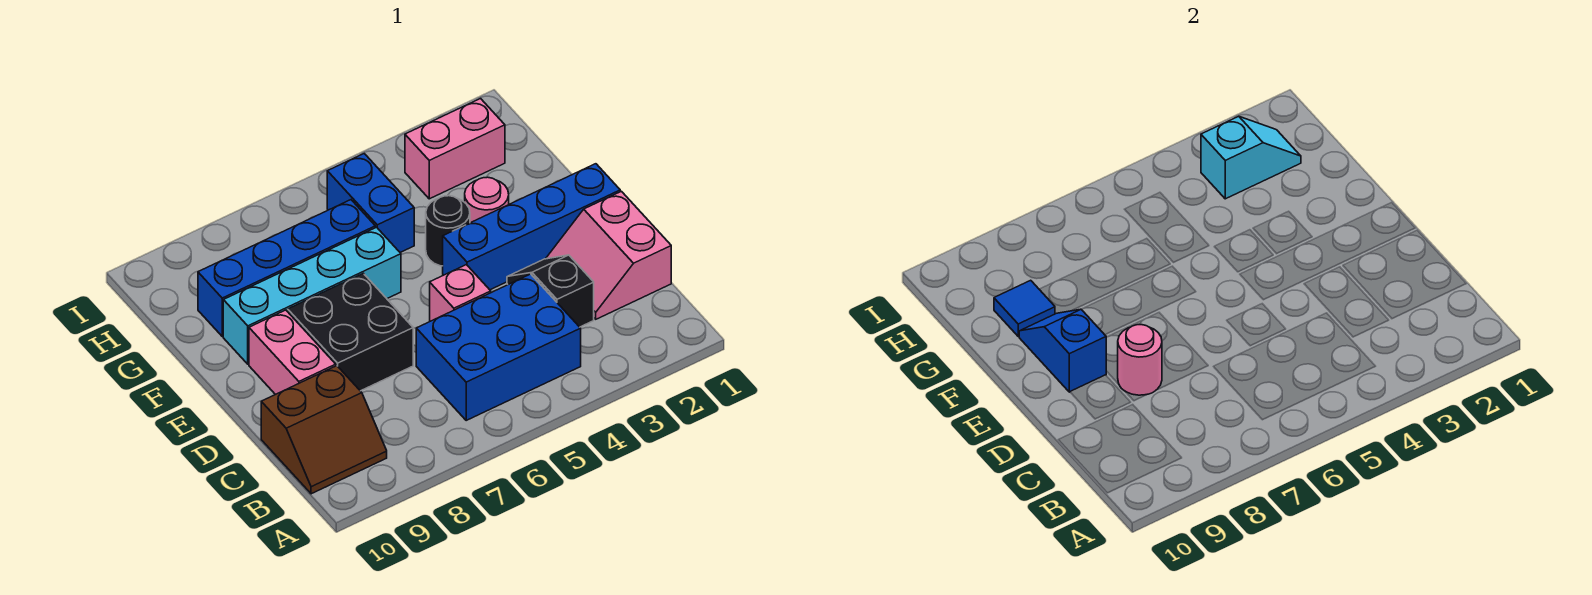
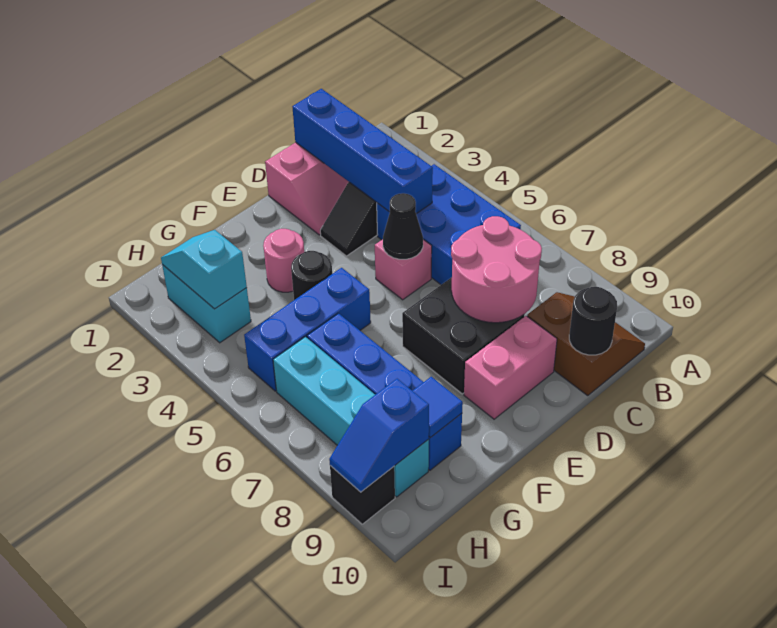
none -> black round brick C10 level 2
none -> black cone D5 level 2
pink round brick D8 level 2 -> pink round brick C7:D8 level 2
blue brick E1:E4 level 1 -> blue brick C1:C4 level 2
blue slope E9:F9 level 2 top E -> blue slope H9:I9 level 2 top H
cyan brick F6:F9 level 1 -> cyan brick H6:H9 level 1
blue brick G5:H5 level 1 -> blue brick F5:H5 level 1
pink brick H2:H3 level 1 -> cyan brick H2:H3 level 1
none -> black brick I9 level 1

